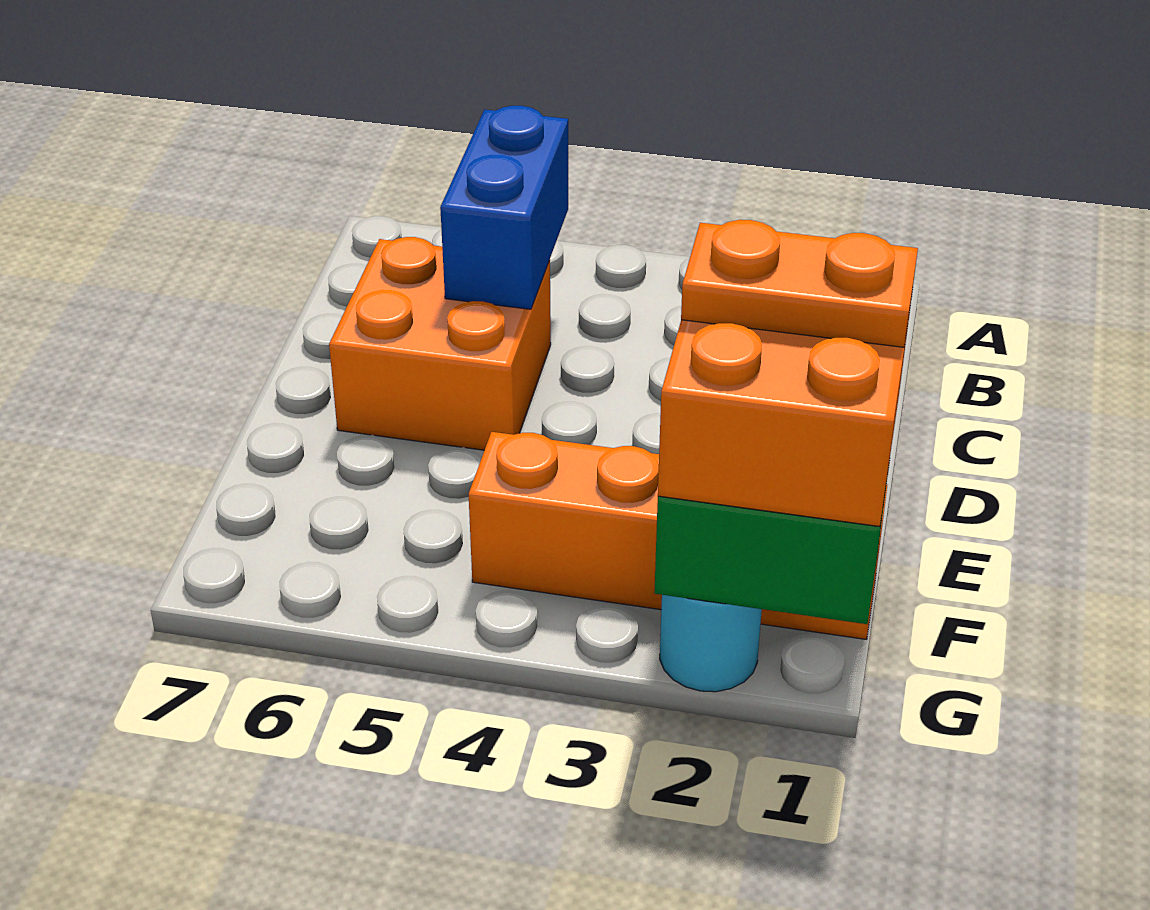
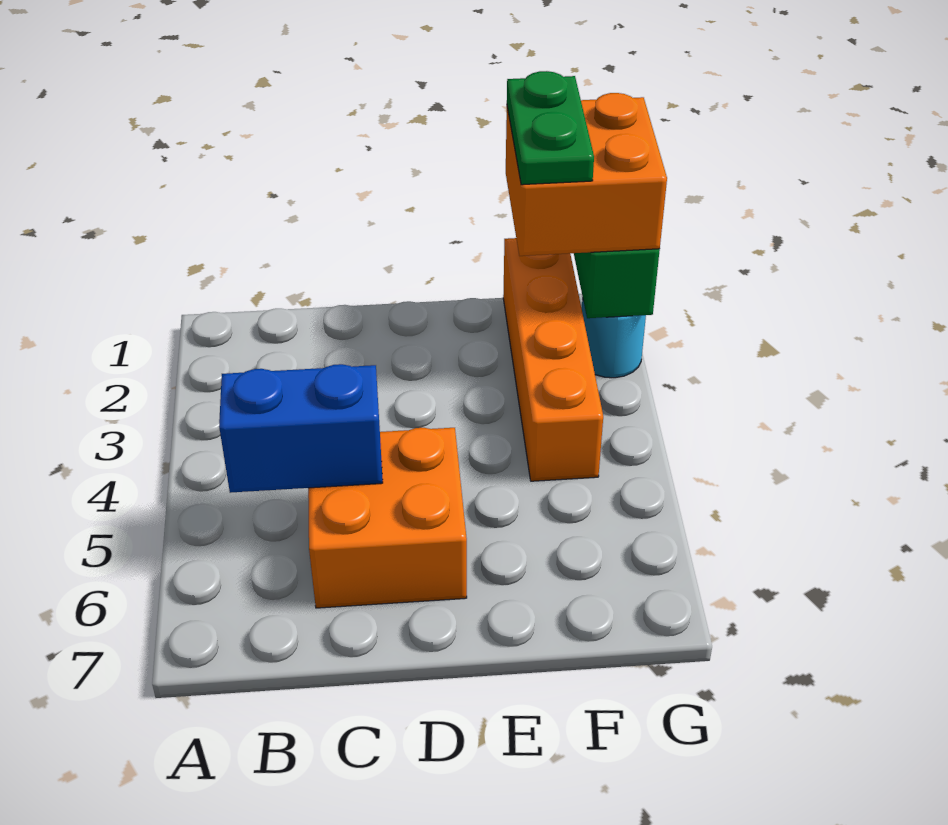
orange plate F1:F2 level 4 -> green plate F1:F2 level 4

